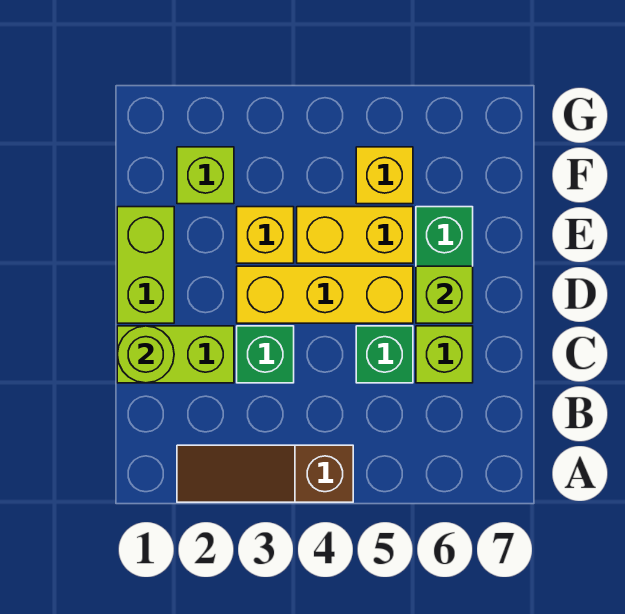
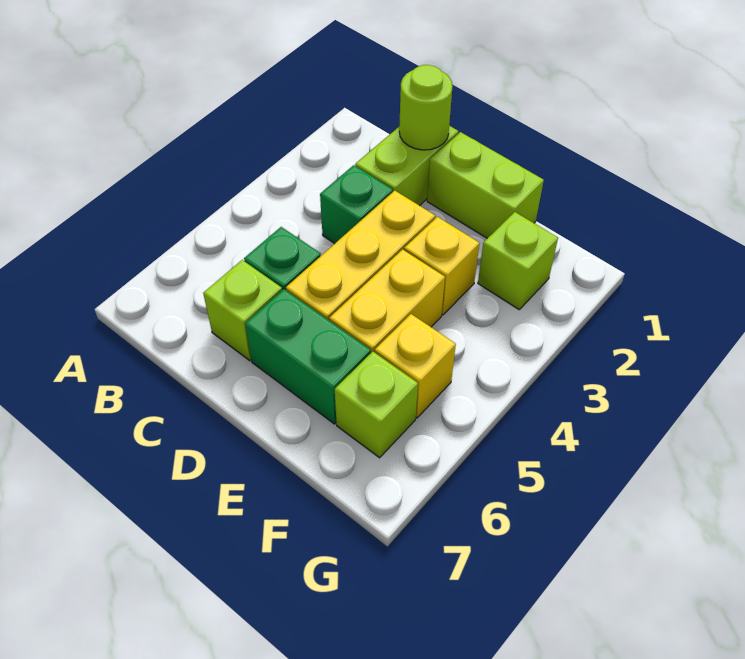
brown slope A2:A4 level 1 top 4 -> none
lime brick D6 level 2 -> lime brick F6 level 1

